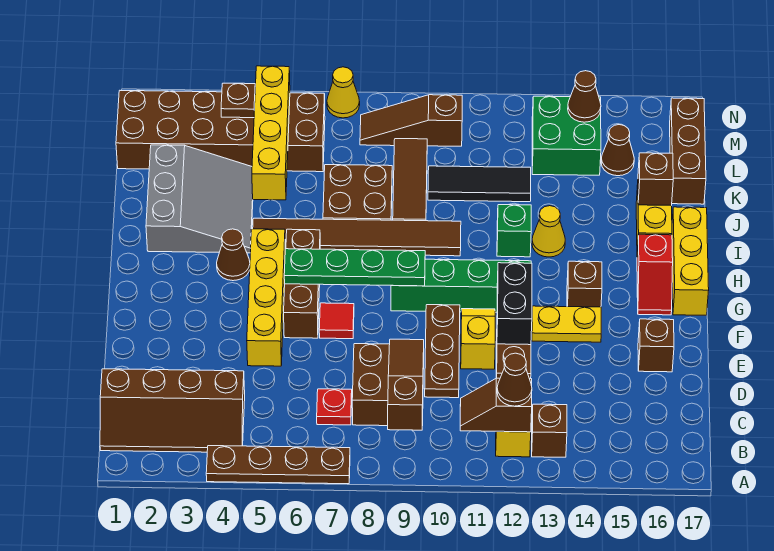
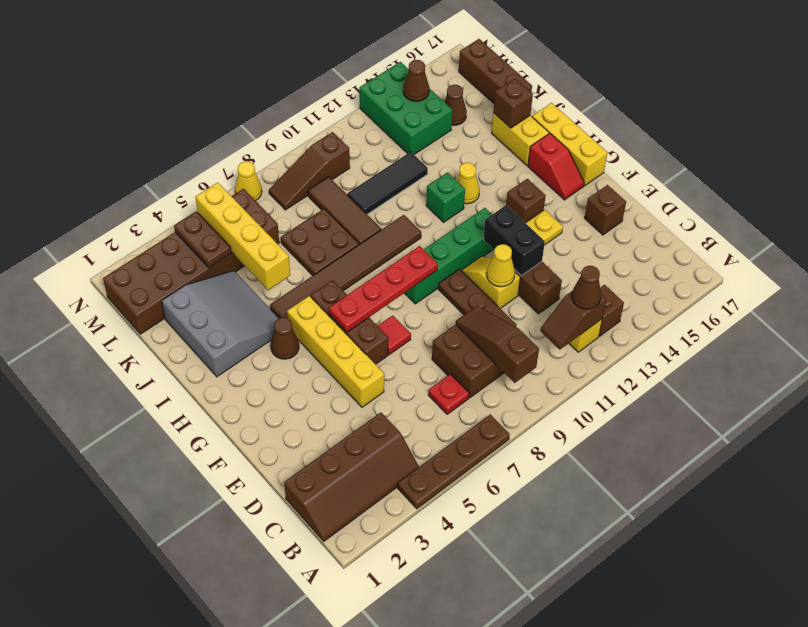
none -> yellow cone E11 level 2
green plate G6:G9 level 2 -> red plate G6:G9 level 2
green brick L13:M14 level 1 -> green brick L13:N14 level 1
brown plate M4 level 2 -> brown plate L4:M4 level 2

